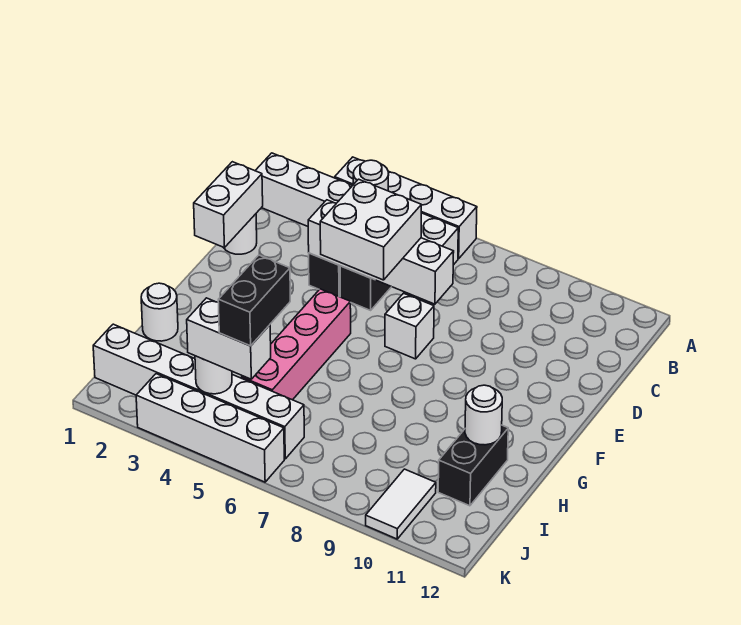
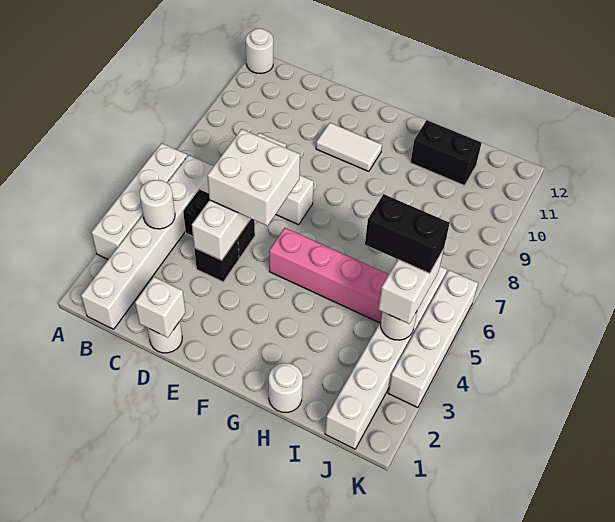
white brick D1:E1 level 2 -> white brick D1 level 2
white round brick H11 level 2 -> white round brick A12 level 1
white tile J10:K10 level 1 -> white tile E10:F10 level 1

